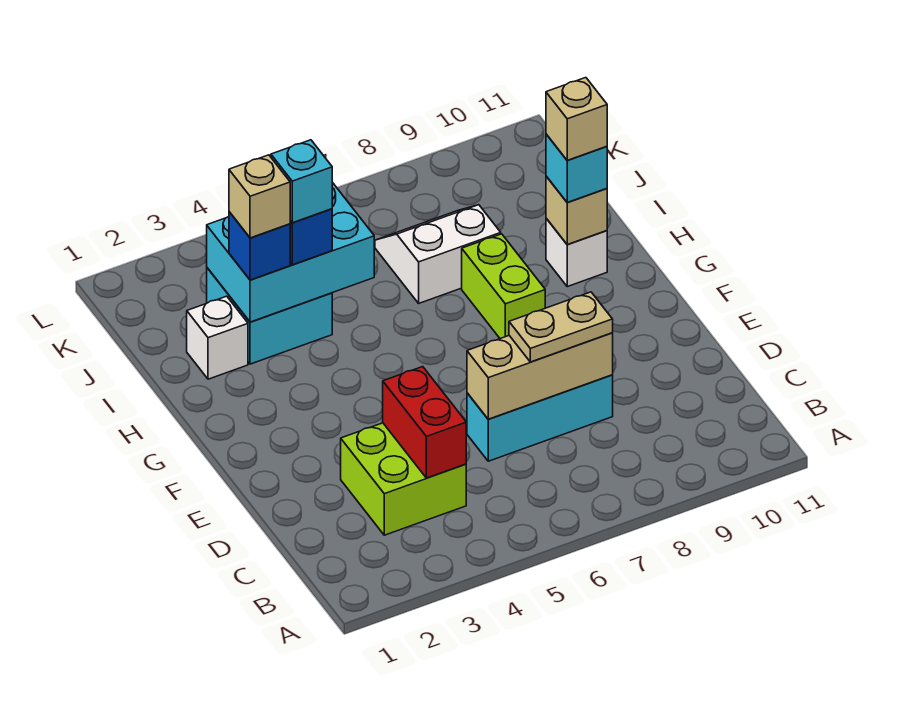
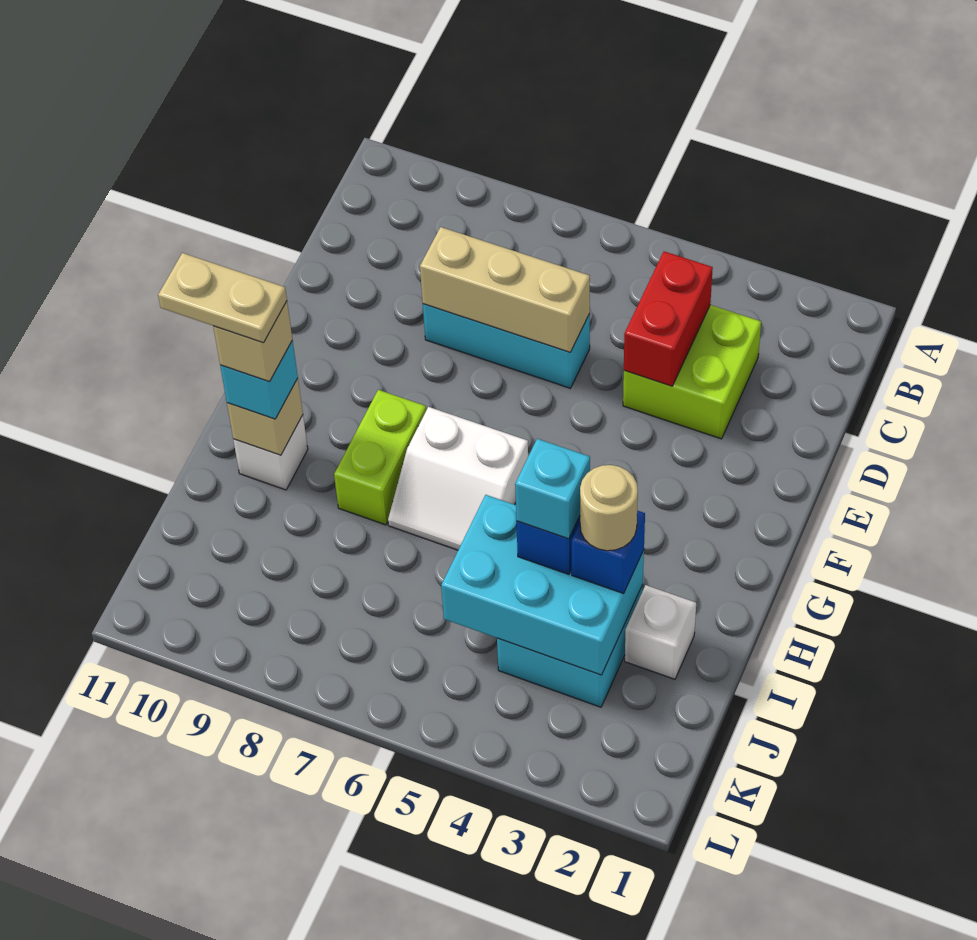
tan plate D7:D8 level 3 -> tan plate H10:H11 level 5
tan brick I3 level 4 -> tan round brick I3 level 4
white slope I7:J8 level 1 top I -> white slope G6:H7 level 1 top G

